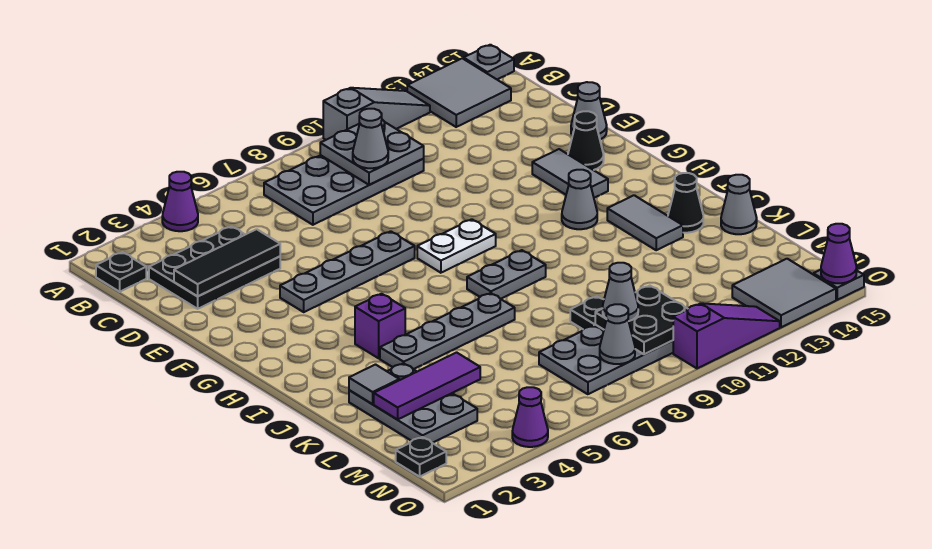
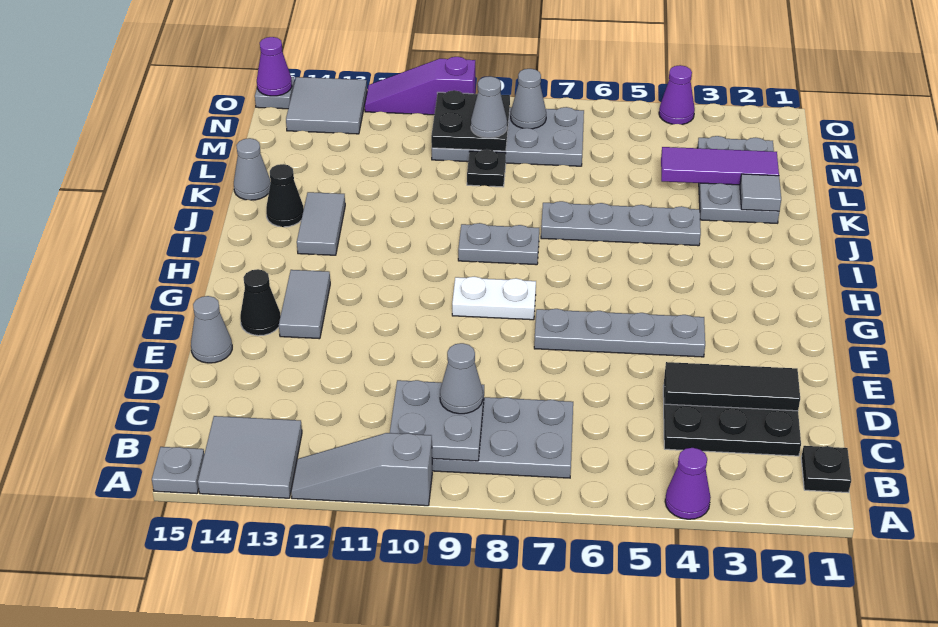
grey cone H12 level 1 -> none
purple brick I4 level 1 -> none
black plate N1 level 1 -> none

